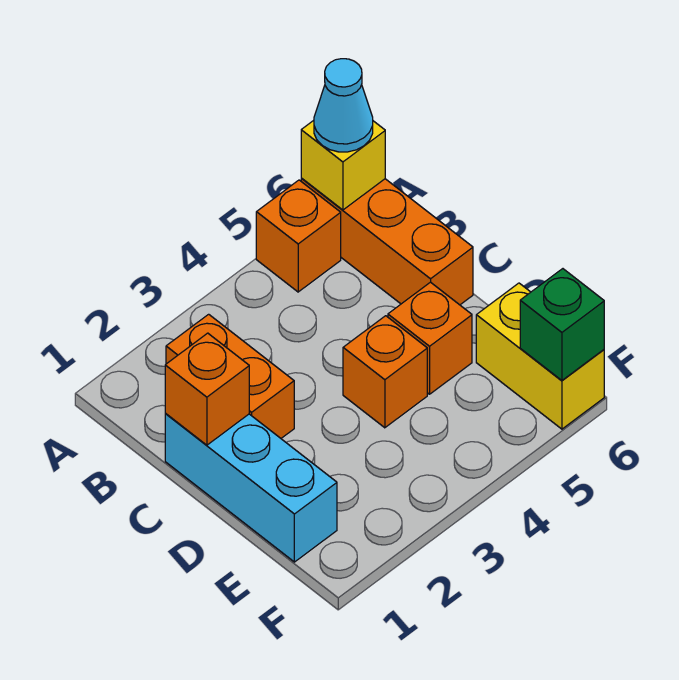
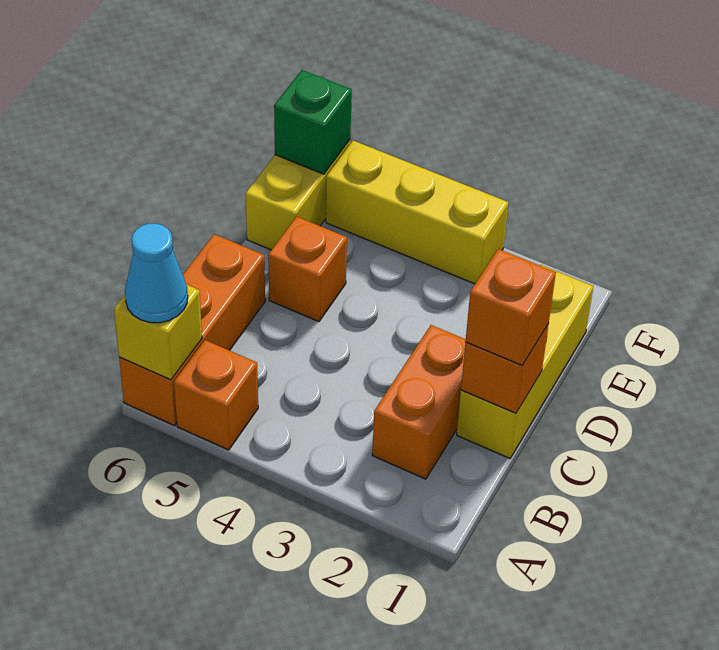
cyan brick C1:E1 level 1 -> yellow brick C1:E1 level 1
orange brick D4 level 1 -> orange brick C1 level 3
none -> yellow brick F3:F5 level 1

